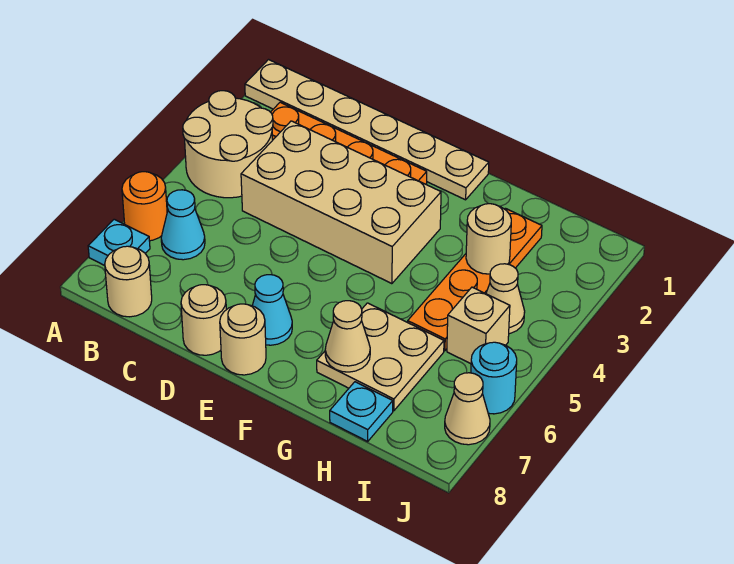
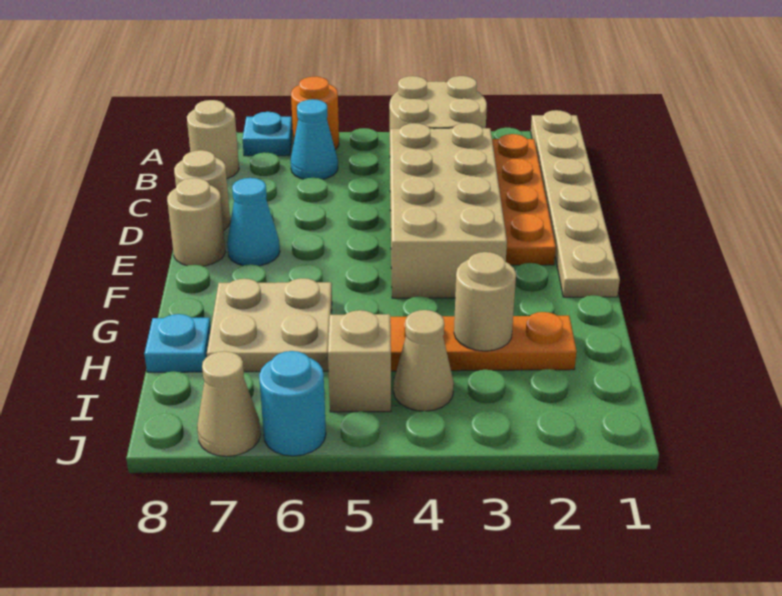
tan cone G7 level 2 -> none

